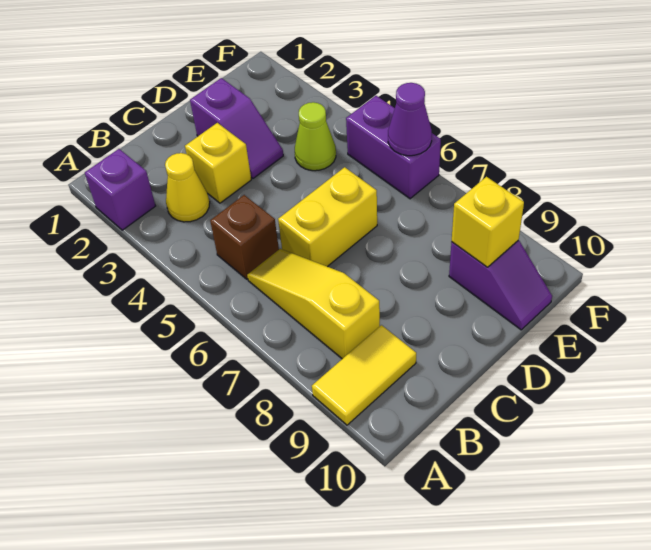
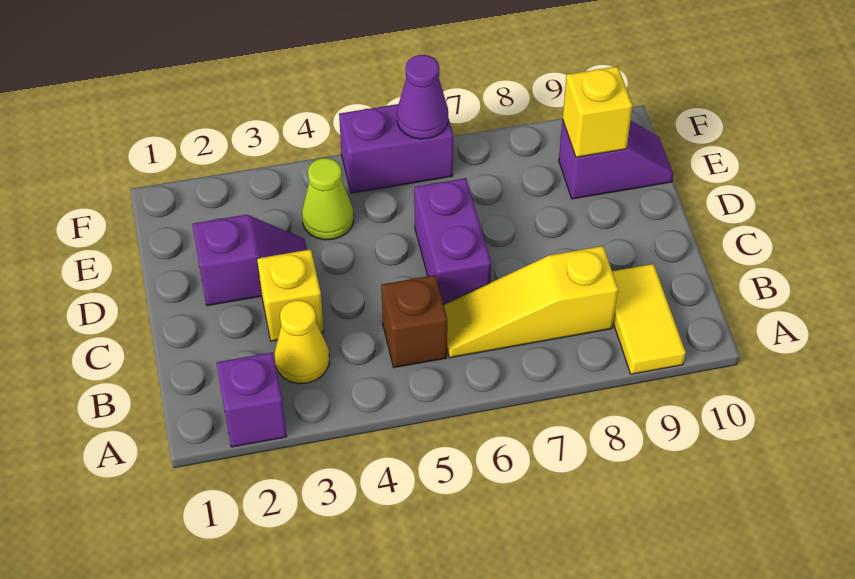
yellow brick C6:D6 level 1 -> purple brick C6:D6 level 1

